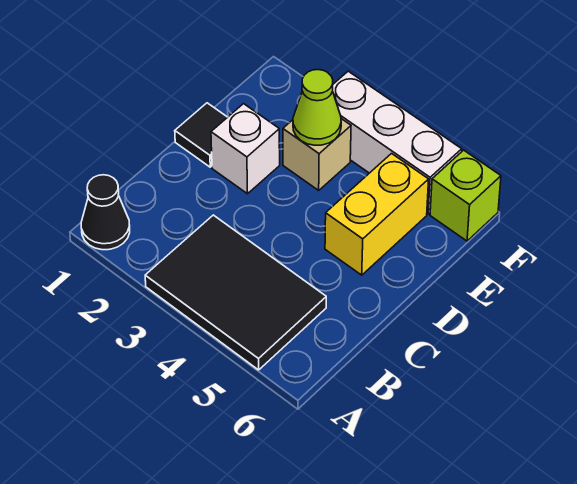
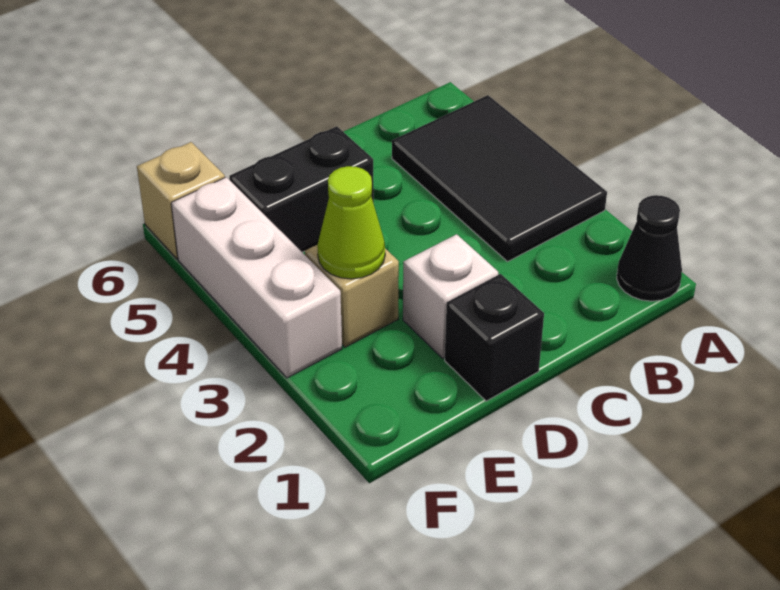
black tile D1 level 1 -> black brick D1 level 1
yellow brick D5:E5 level 1 -> black brick D5:E5 level 1
lime brick F6 level 1 -> tan brick F6 level 1

